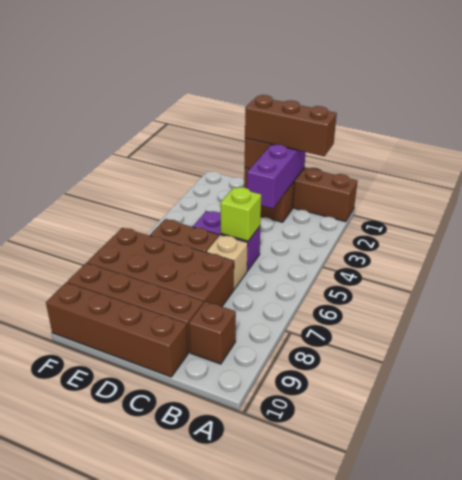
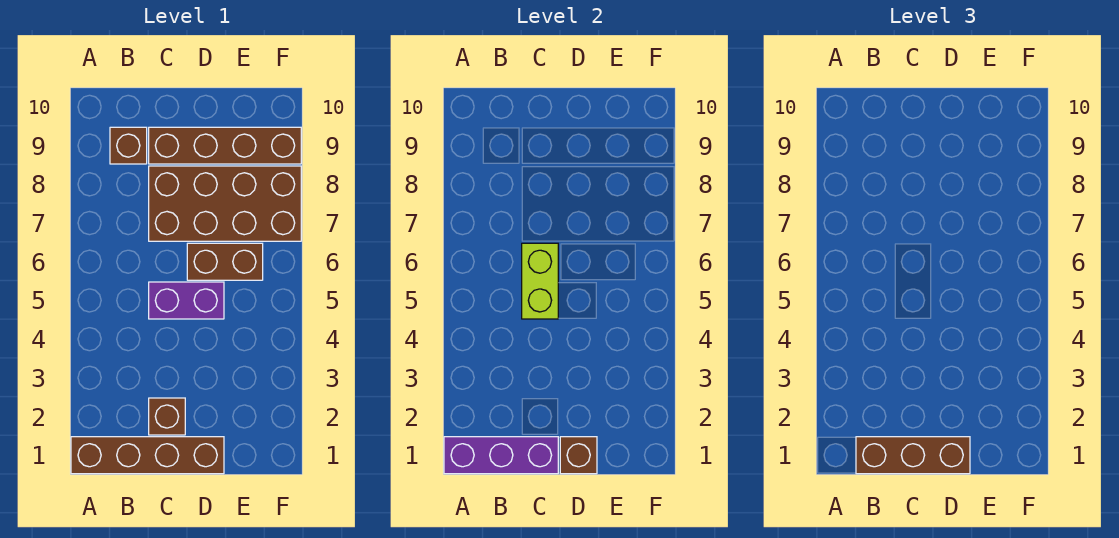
purple brick C1:C3 level 2 -> purple brick A1:C1 level 2
lime brick C5 level 2 -> lime brick C5:C6 level 2
tan brick C6 level 1 -> none
brown brick C10:F10 level 1 -> none

